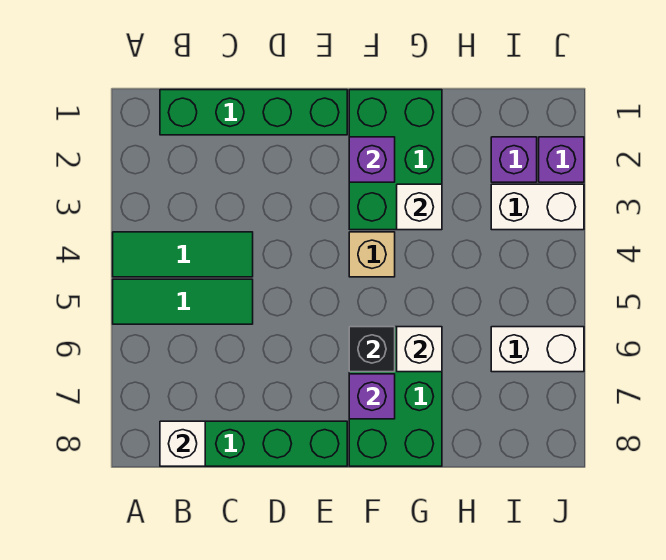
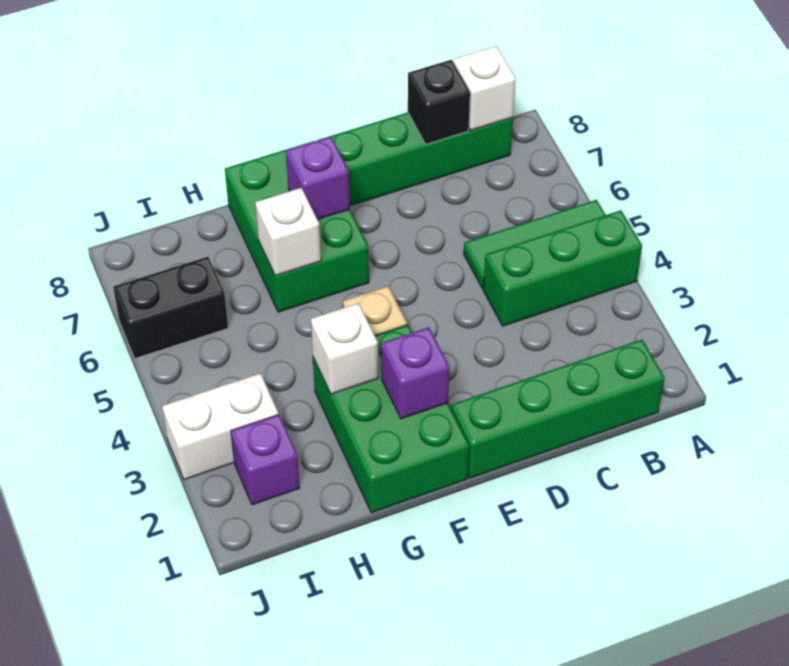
green tile A4:C4 level 1 -> green brick A4:C4 level 1
black brick F6 level 2 -> black brick C8 level 2
white brick I6:J6 level 1 -> black brick I6:J6 level 1
purple brick J2 level 1 -> none

